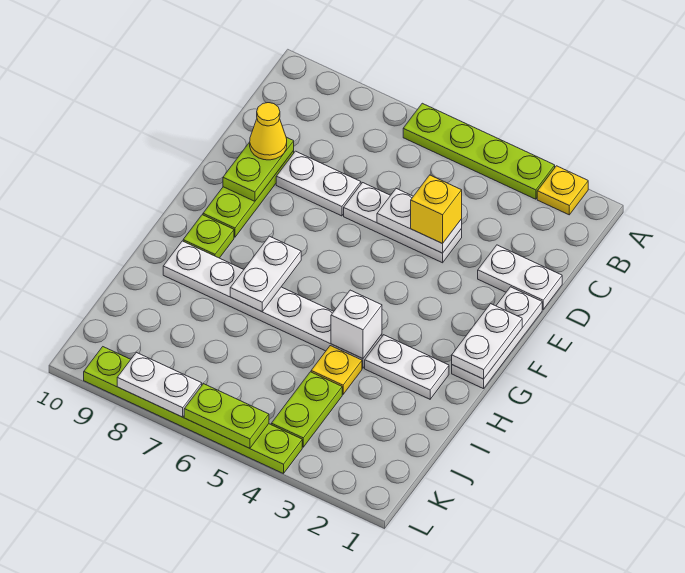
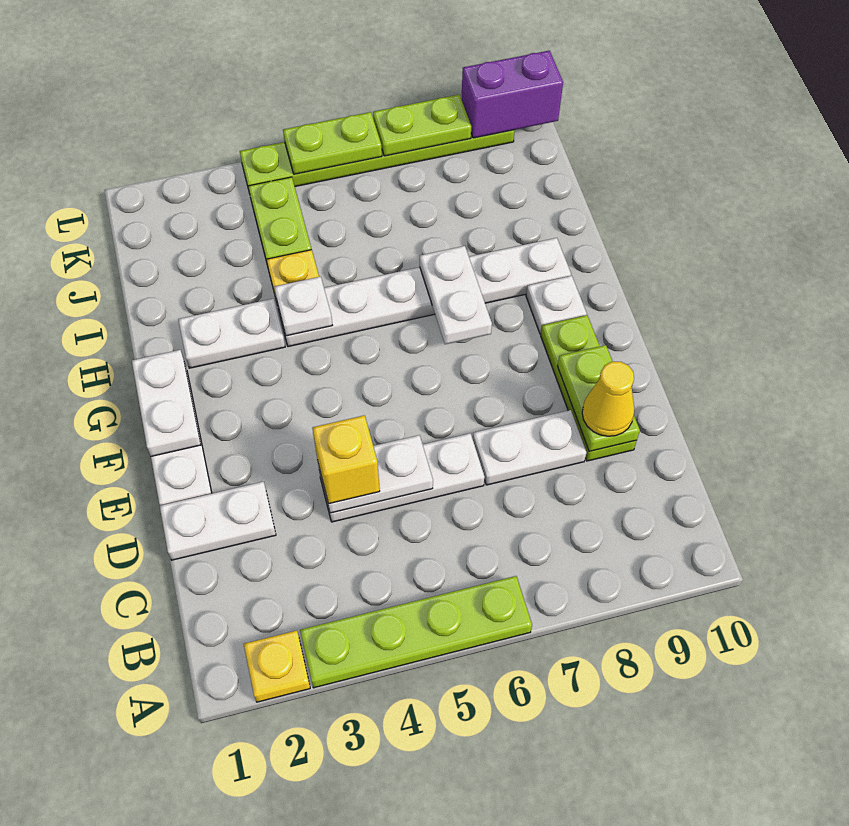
lime plate G9 level 1 -> white plate G9 level 1
white brick H4 level 2 -> white plate H4 level 2
white plate L7:L8 level 2 -> lime plate L7:L8 level 2
none -> purple brick L9:L10 level 2

